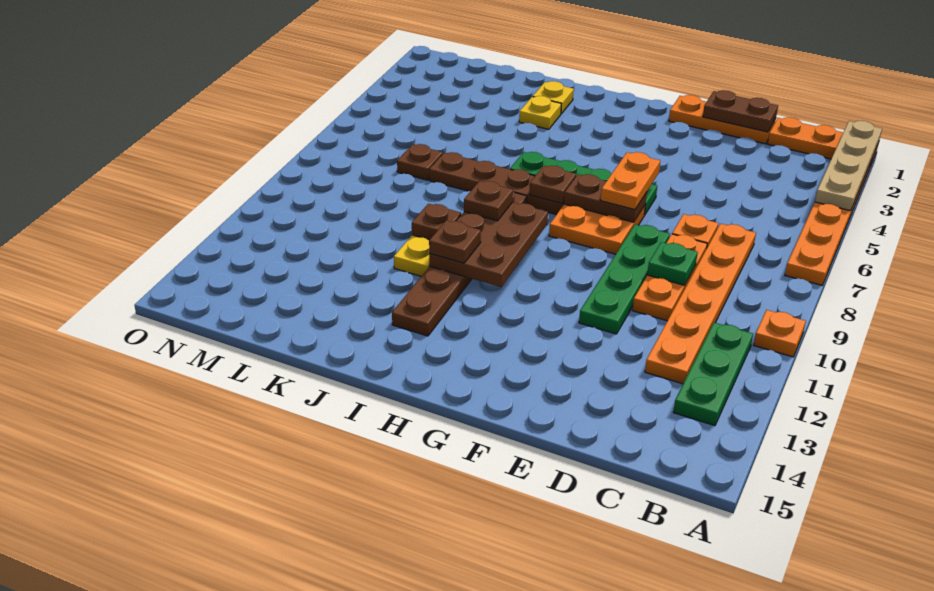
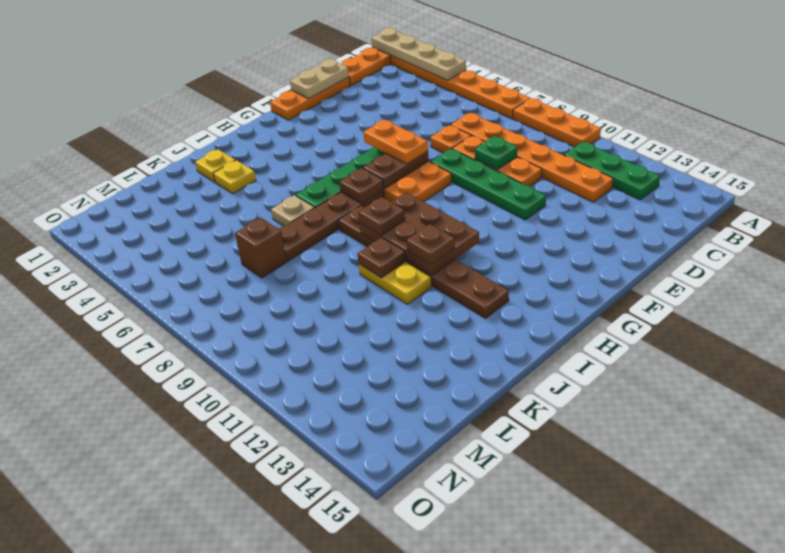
orange plate A10 level 1 -> orange plate A8:A10 level 1
brown plate D1:E1 level 2 -> tan plate D1:E1 level 2
none -> tan plate J6 level 1
brown plate L7 level 1 -> brown brick L7 level 1

